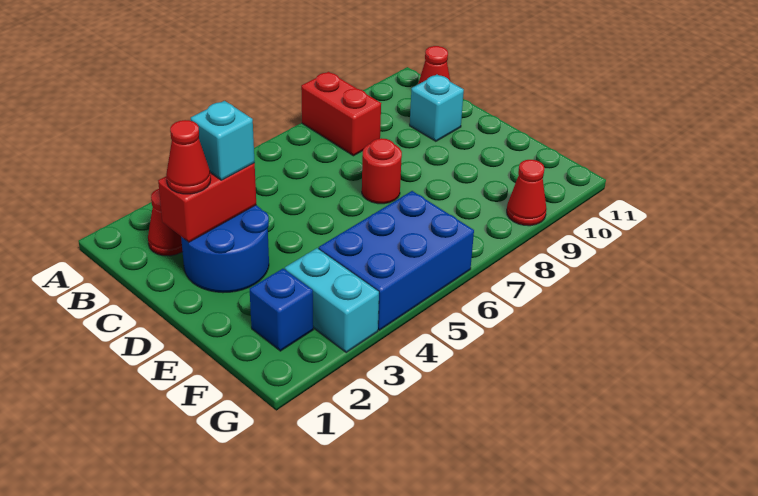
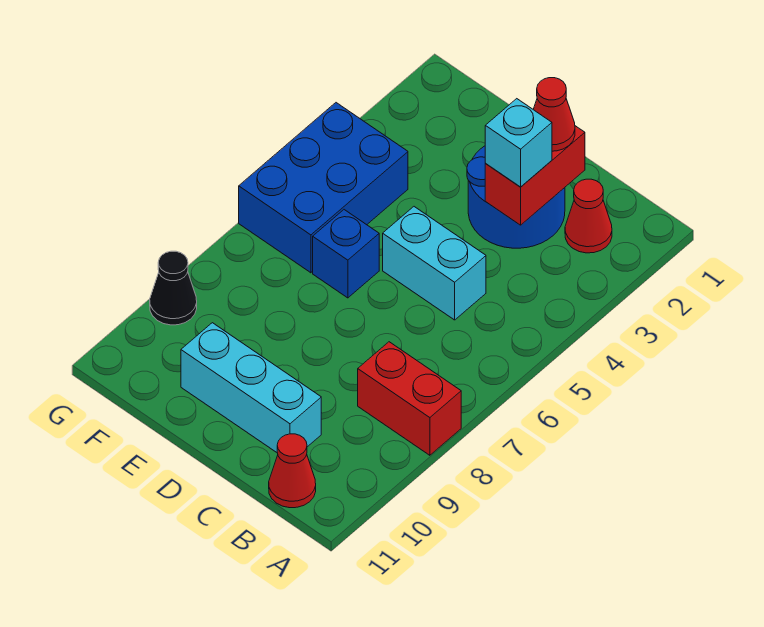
cyan brick C10 level 1 -> cyan brick C10:E10 level 1
red round brick D7 level 1 -> none
blue brick F2 level 1 -> blue brick E6 level 1
cyan brick F3:G3 level 1 -> cyan brick C5:D5 level 1
red cone G9 level 1 -> black cone G9 level 1

